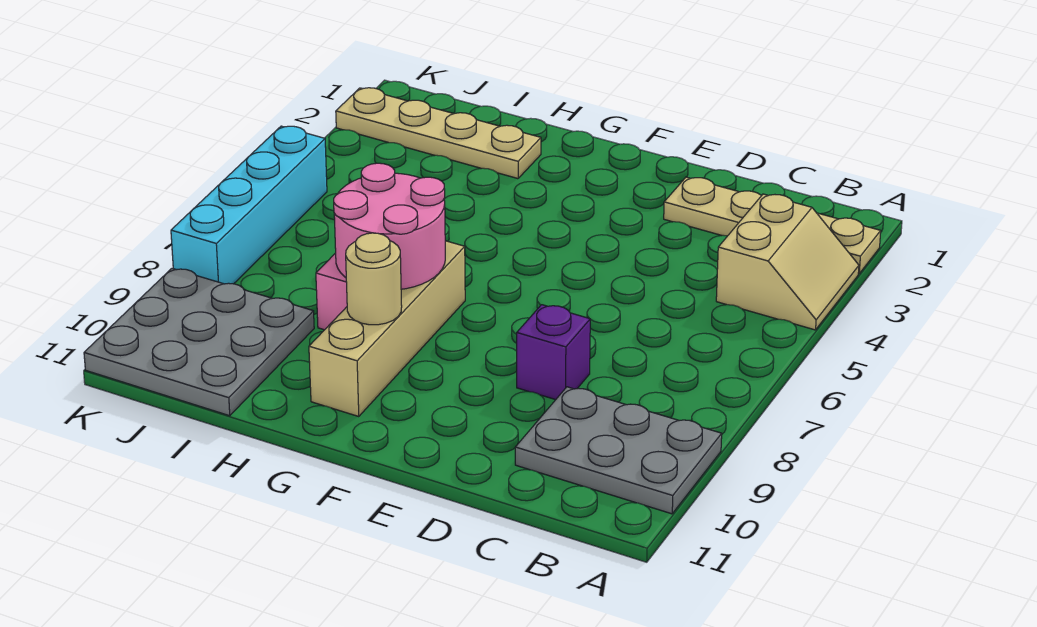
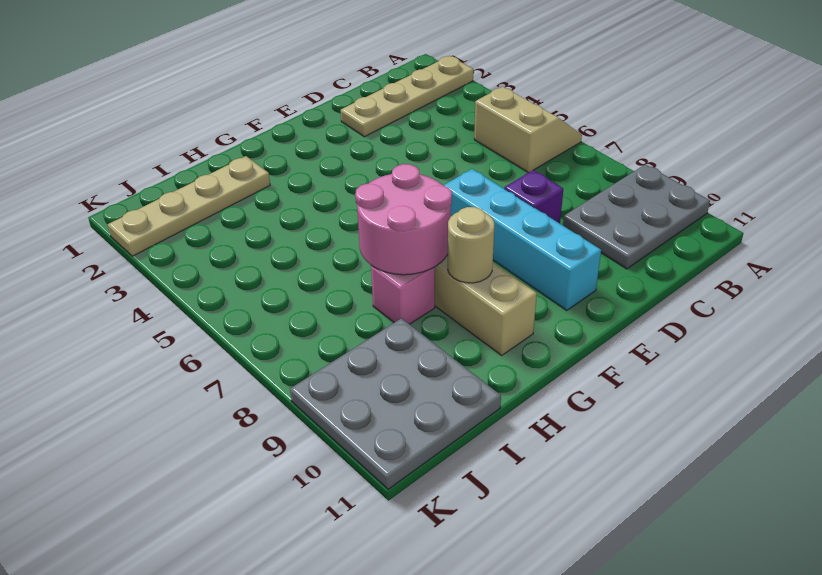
tan slope A3:B4 level 1 top B -> tan slope A5:B6 level 1 top B
cyan brick K5:K8 level 1 -> cyan brick E7:E10 level 1

